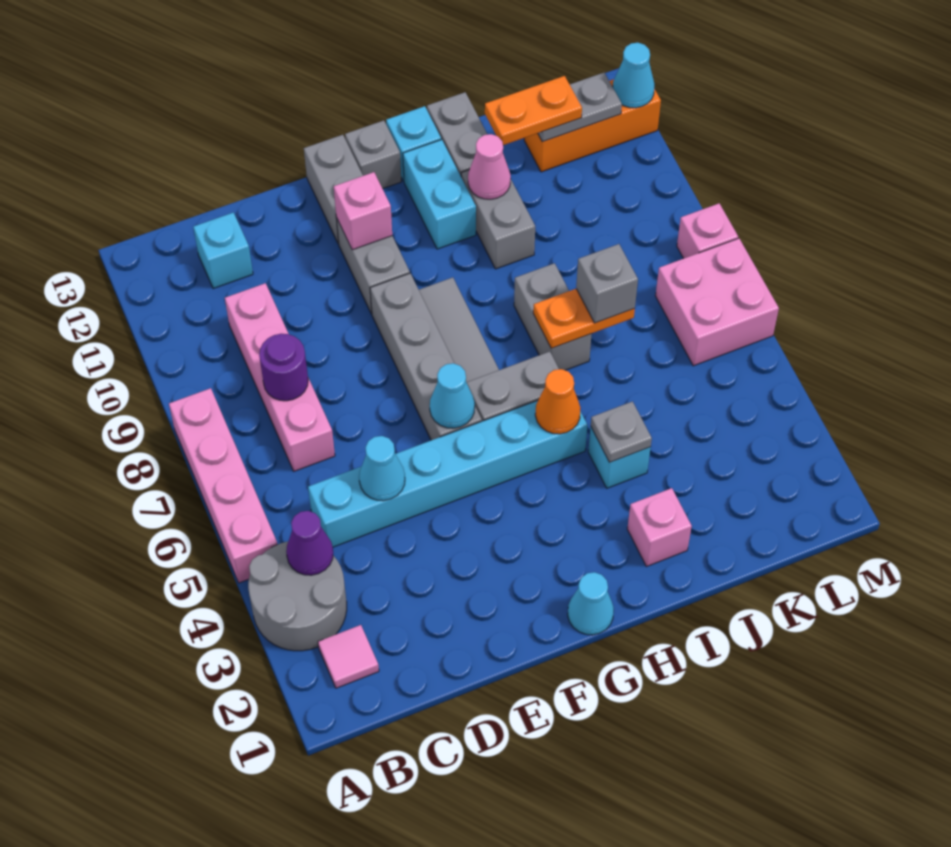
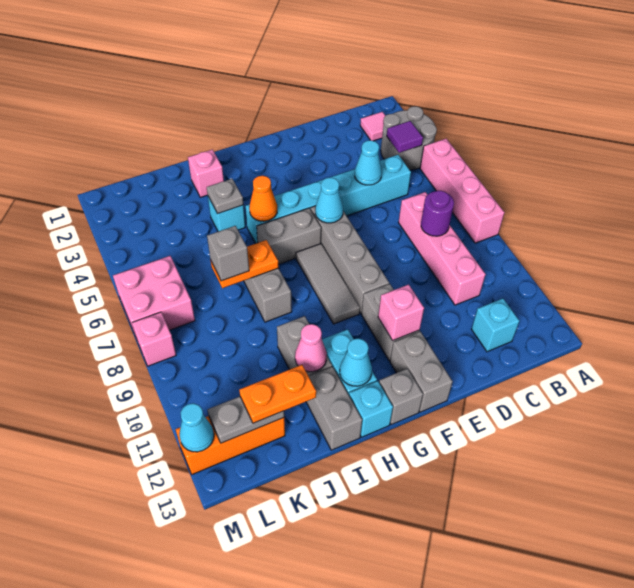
purple cone B4 level 2 -> purple tile B4 level 2
cyan cone G1 level 1 -> cyan cone H12 level 2

